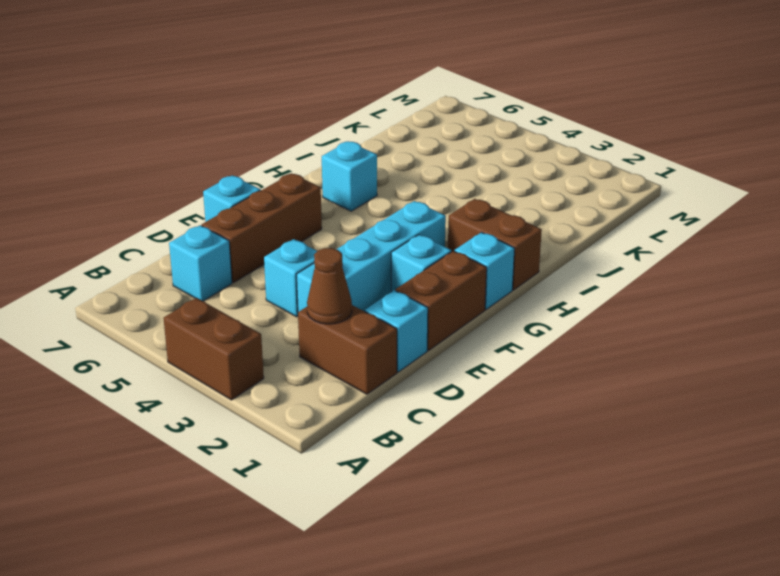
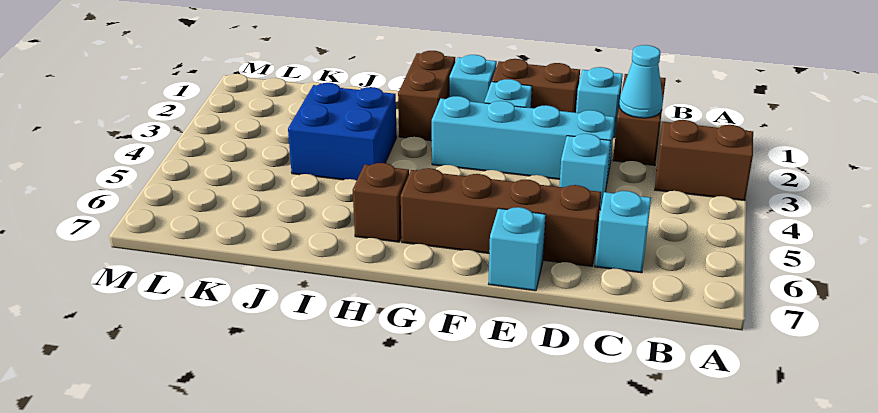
brown brick A3:A4 level 1 -> brown brick A3:B3 level 1
brown cone C2 level 2 -> cyan cone C2 level 2
brown brick D6:F6 level 1 -> brown brick D6:G6 level 1
cyan brick H6 level 1 -> brown brick H6 level 1
none -> blue brick I3:J4 level 1

